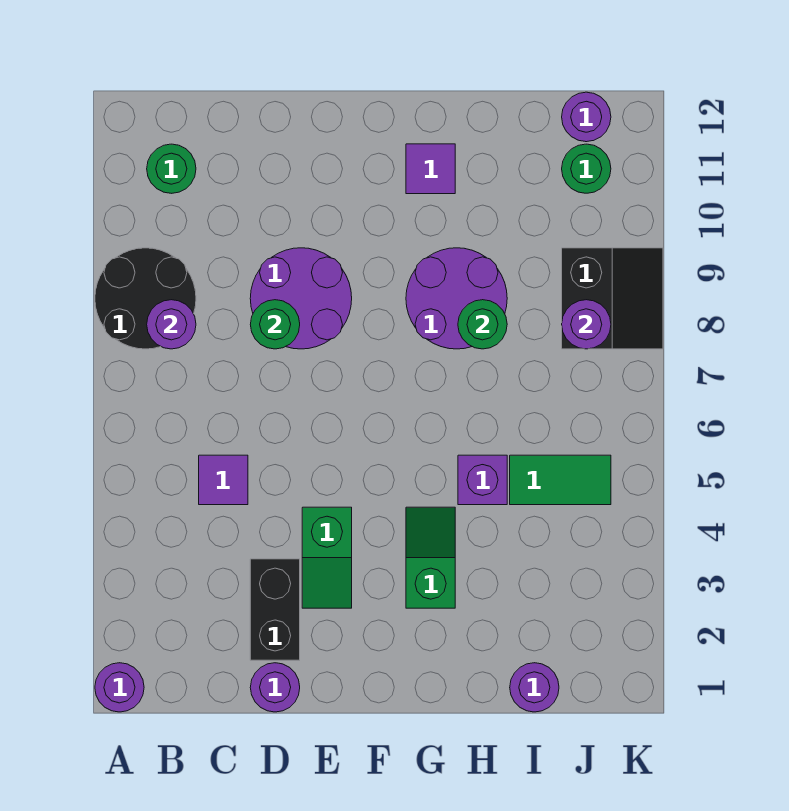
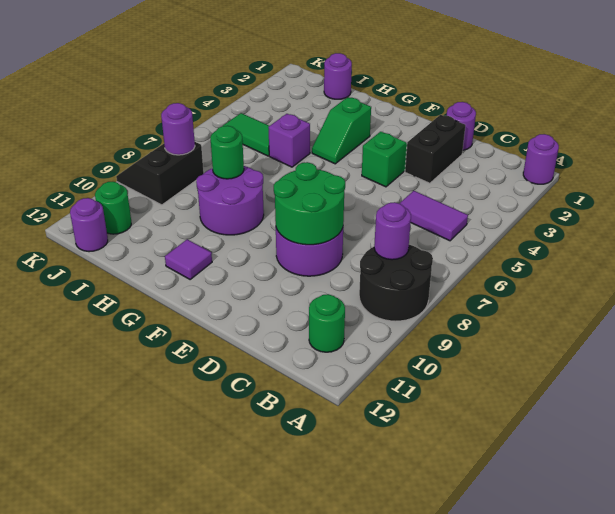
purple tile C5 level 1 -> purple tile B5:C5 level 1
green round brick D8 level 2 -> green round brick D8:E9 level 2

